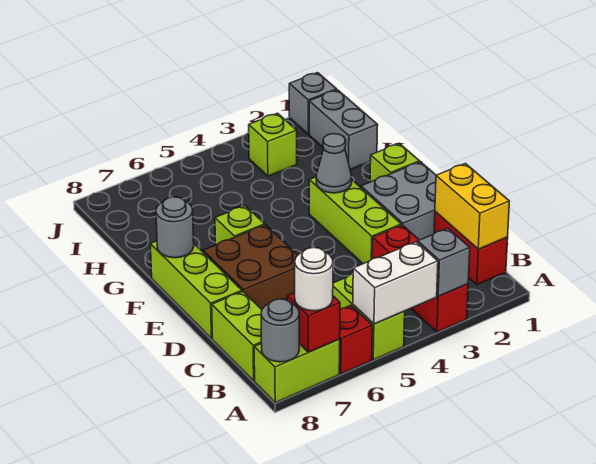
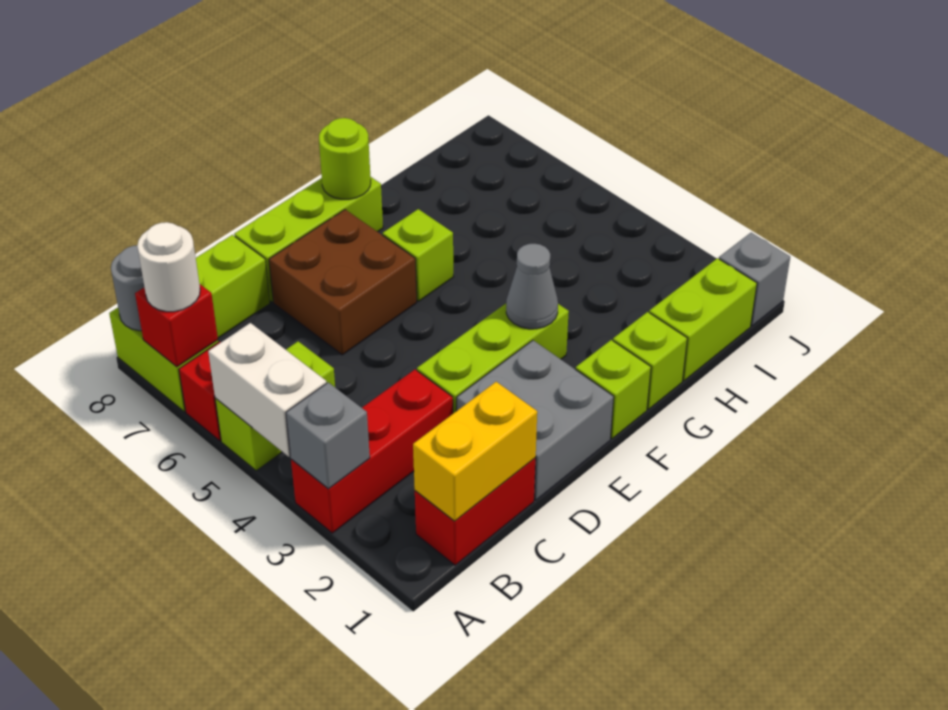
grey round brick F8 level 2 -> lime round brick F8 level 2
grey brick H1:I1 level 1 -> lime brick H1:I1 level 1
lime brick I3 level 1 -> lime brick G1 level 1

